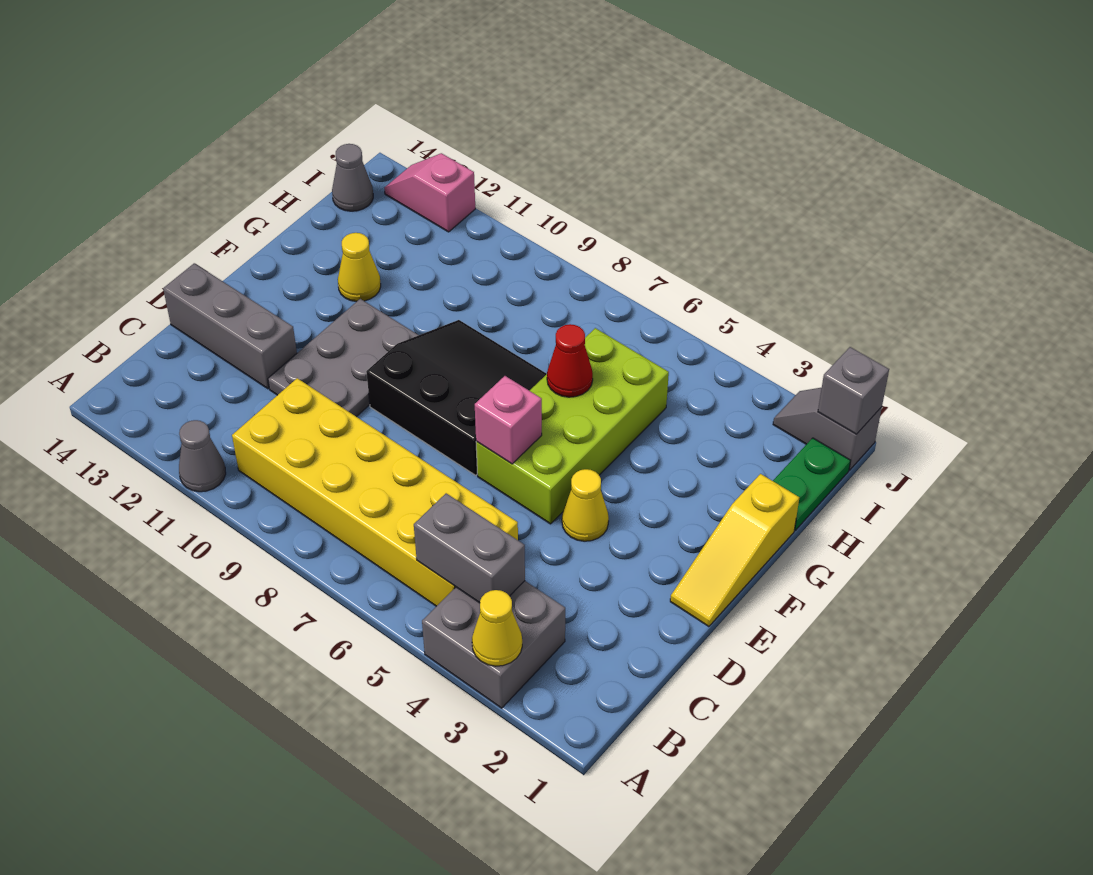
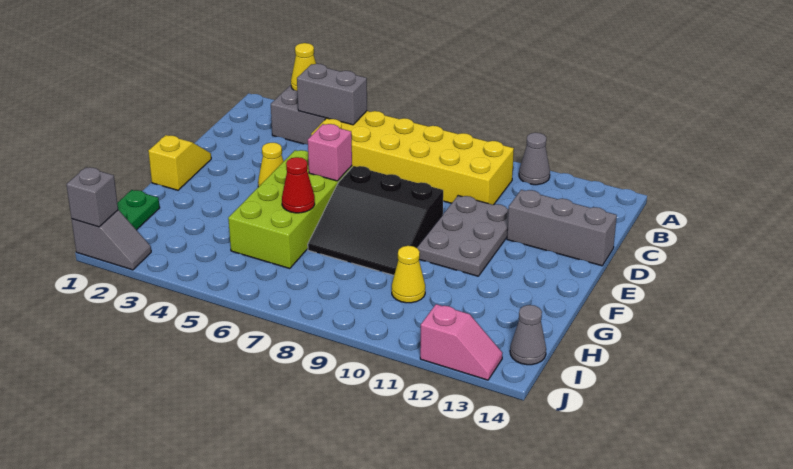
yellow slope E1:G1 level 1 top G -> yellow slope E1:F1 level 1 top F
yellow cone G12 level 1 -> yellow cone H10 level 1

